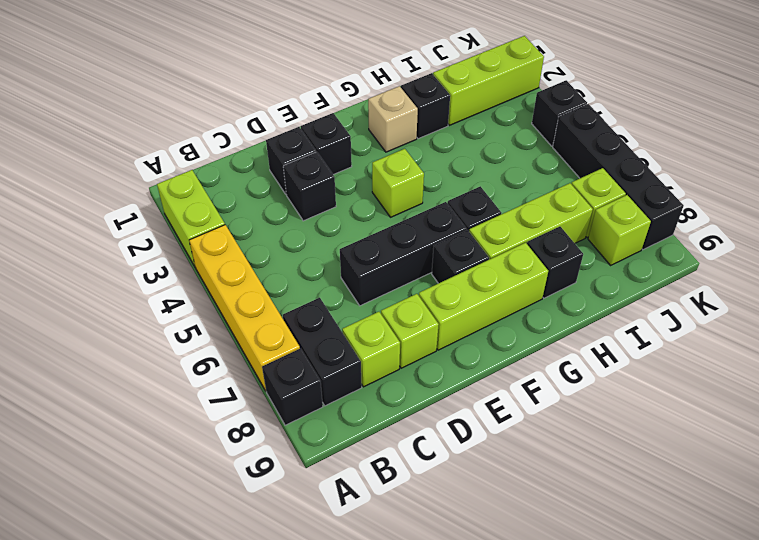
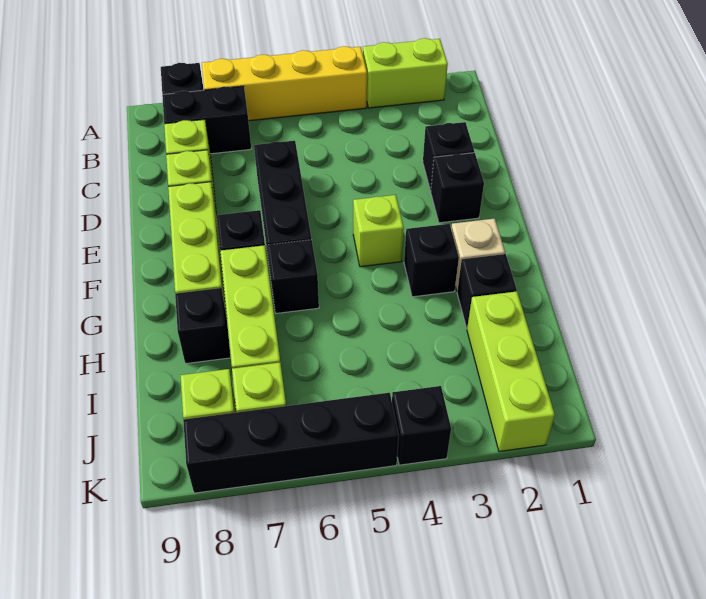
black brick D3 level 1 -> black brick G3 level 1

